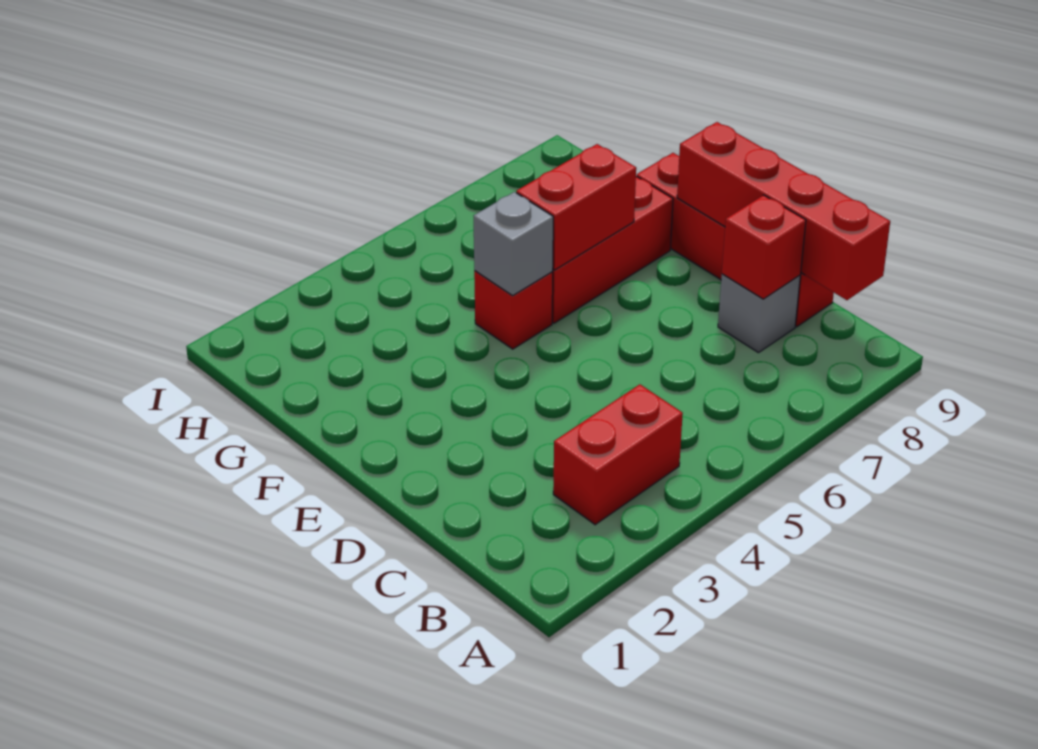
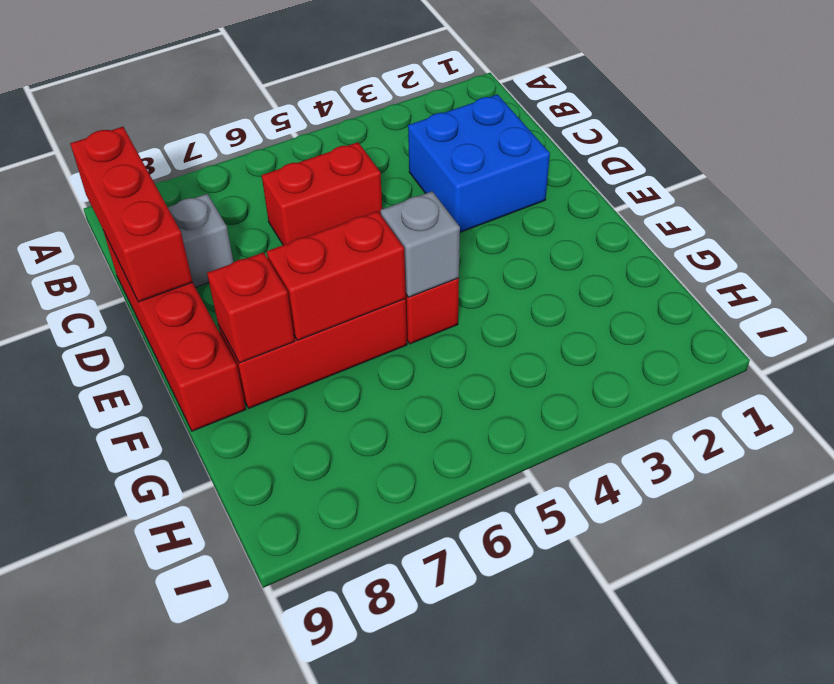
red brick B3:B4 level 1 -> red brick C5:C6 level 1
red brick B9:E9 level 2 -> red brick B9:D9 level 2
none -> blue brick C2:D3 level 1
red brick C8 level 2 -> red brick F8 level 2

